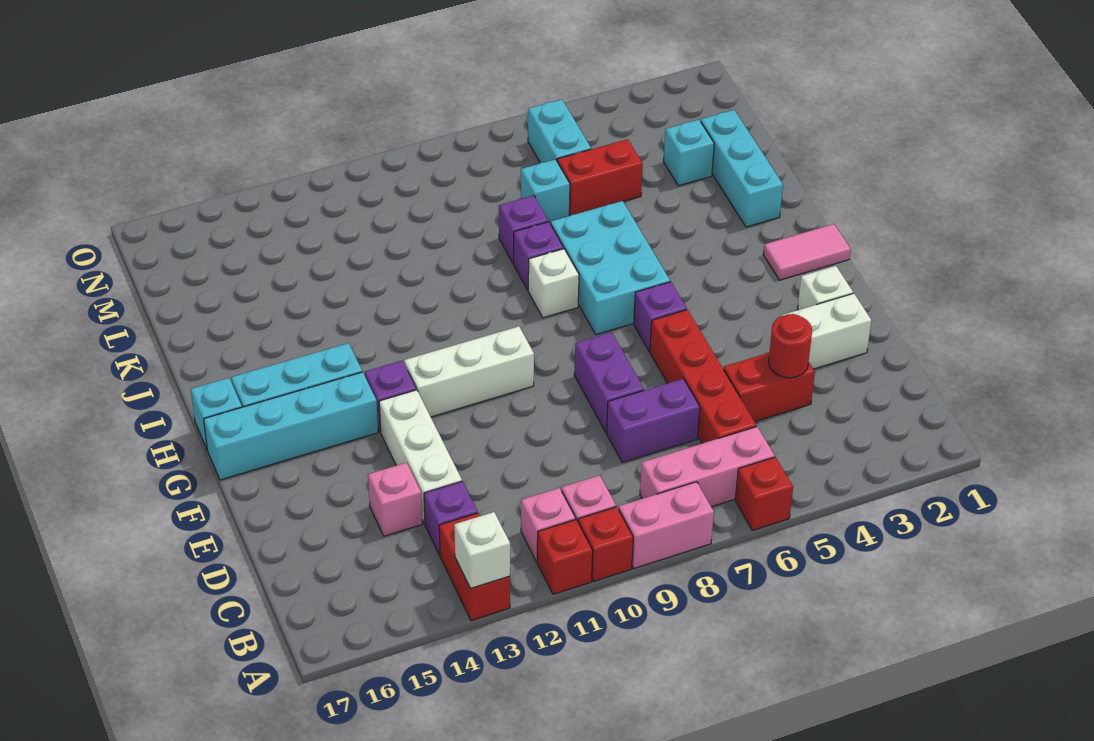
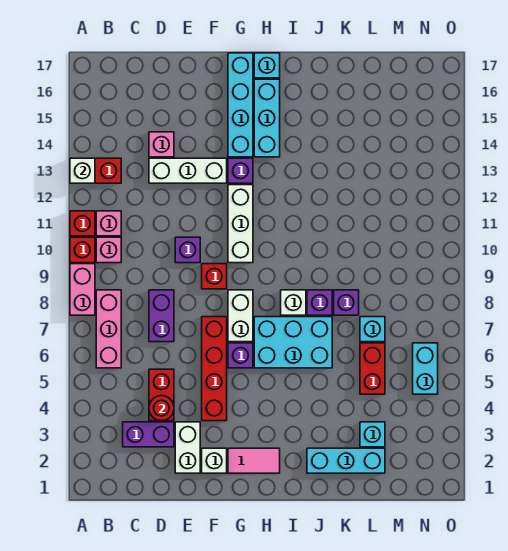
red brick A6 level 1 -> red brick F9 level 1
red brick C6:F6 level 1 -> red brick F4:F7 level 1
purple brick C13 level 1 -> purple brick E10 level 1
purple brick E8:F8 level 1 -> purple brick C3:D3 level 1
none -> white brick G7:G8 level 1
pink tile H1:H2 level 1 -> pink tile G2:H2 level 1
cyan brick M6:N6 level 1 -> cyan brick N5:N6 level 1

